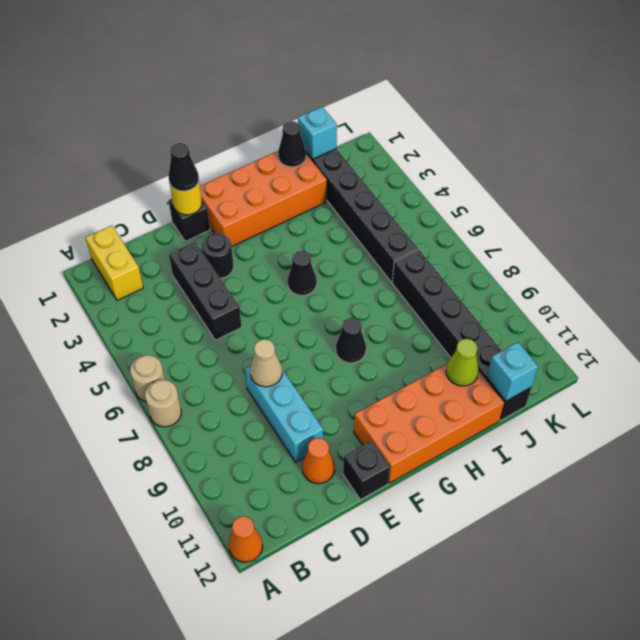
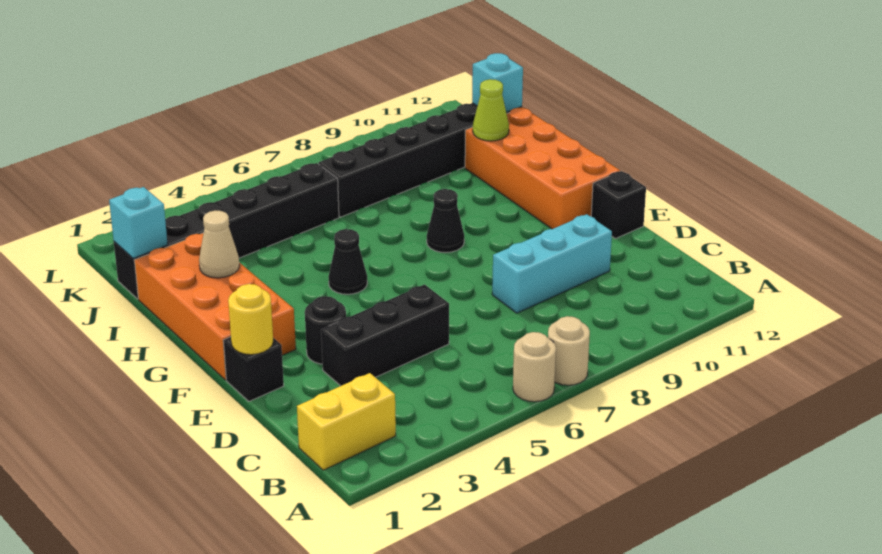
orange cone A12 level 1 -> none
tan cone D8 level 2 -> tan cone H2 level 2
orange cone D11 level 1 -> none
black cone E1 level 3 -> none
black cone I1 level 2 -> none

